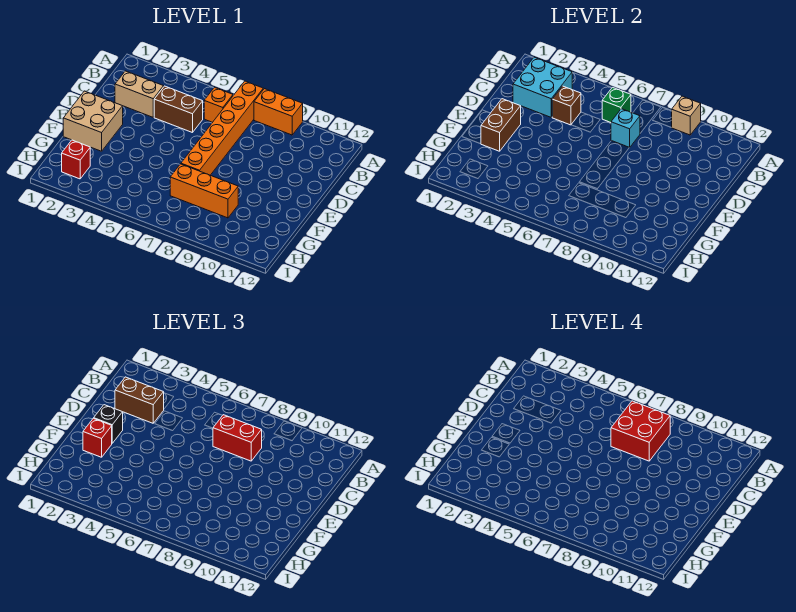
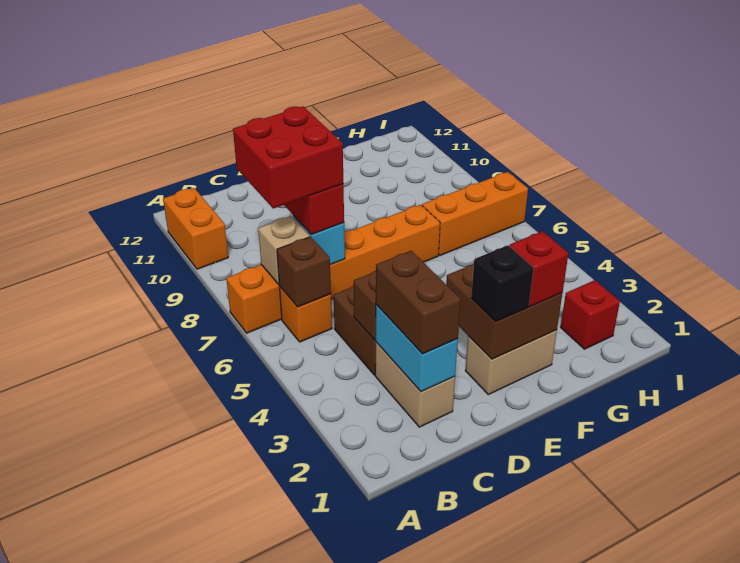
orange brick A8:A9 level 1 -> orange brick A10:A11 level 1
tan brick A9 level 2 -> tan brick B7 level 2
cyan brick B2:C3 level 2 -> cyan brick C2:C3 level 2
green brick B6 level 2 -> brown brick B6 level 2
tan brick E1:F2 level 1 -> tan brick E2:F2 level 1
brown brick E2:F2 level 2 -> brown brick E2:F3 level 2
orange brick G7:G9 level 1 -> orange brick G7:I7 level 1

